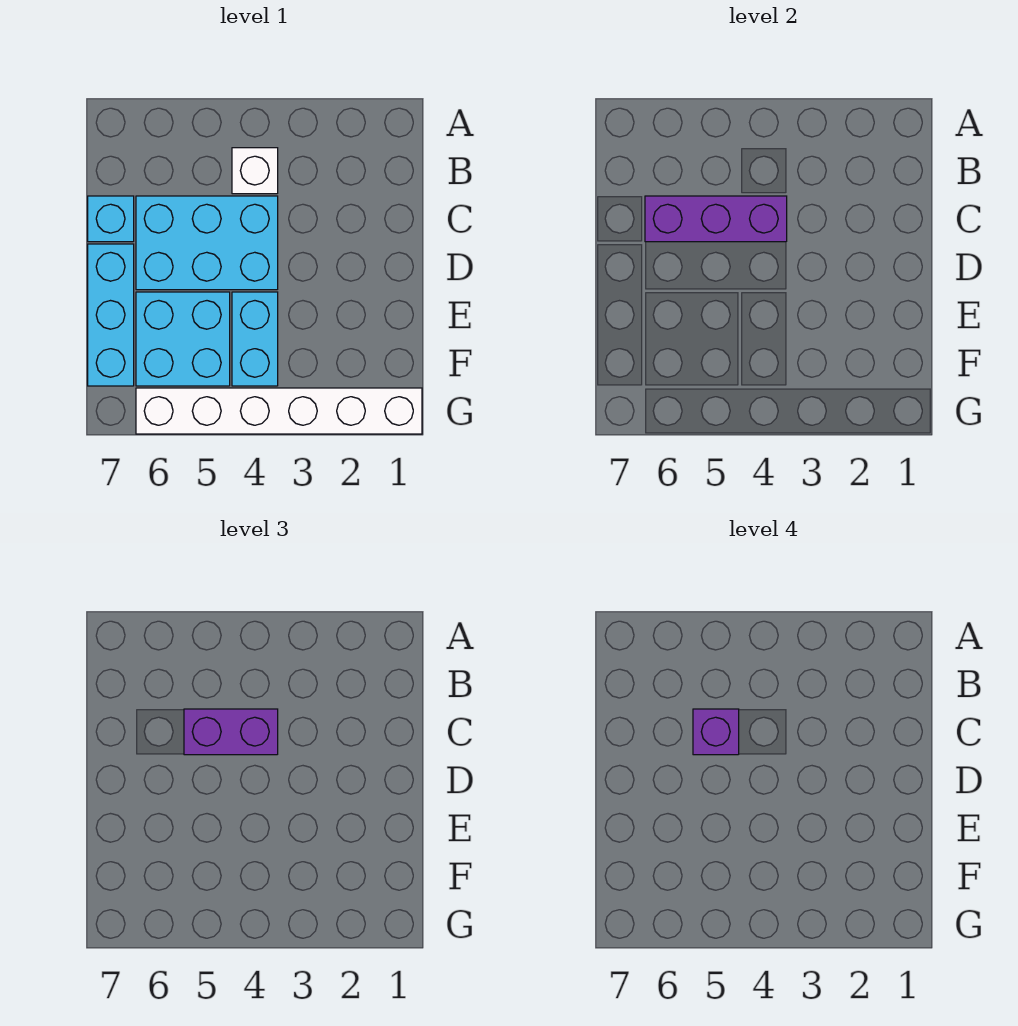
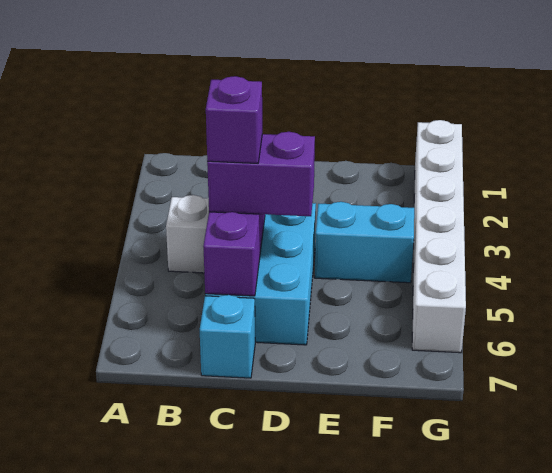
purple brick C4:C5 level 3 -> purple brick C5:D5 level 3
cyan brick D7:F7 level 1 -> none
cyan brick E5:F6 level 1 -> none

